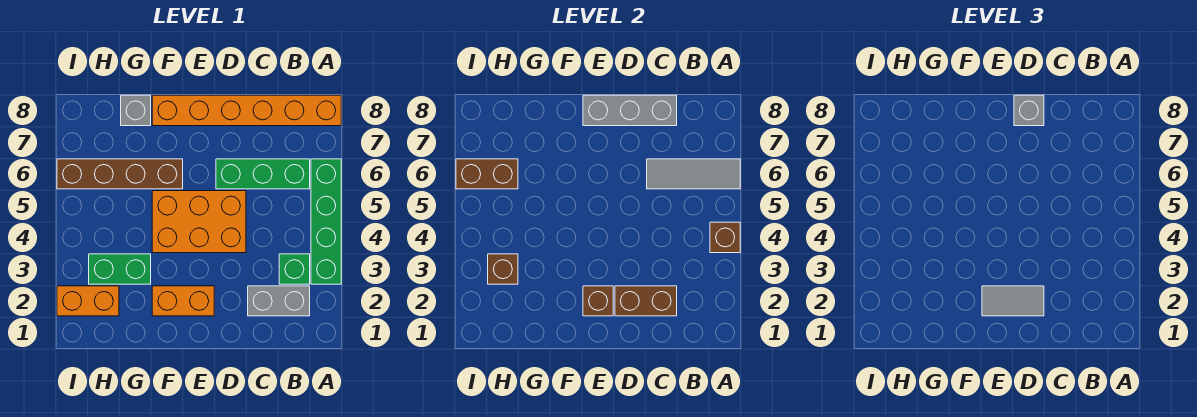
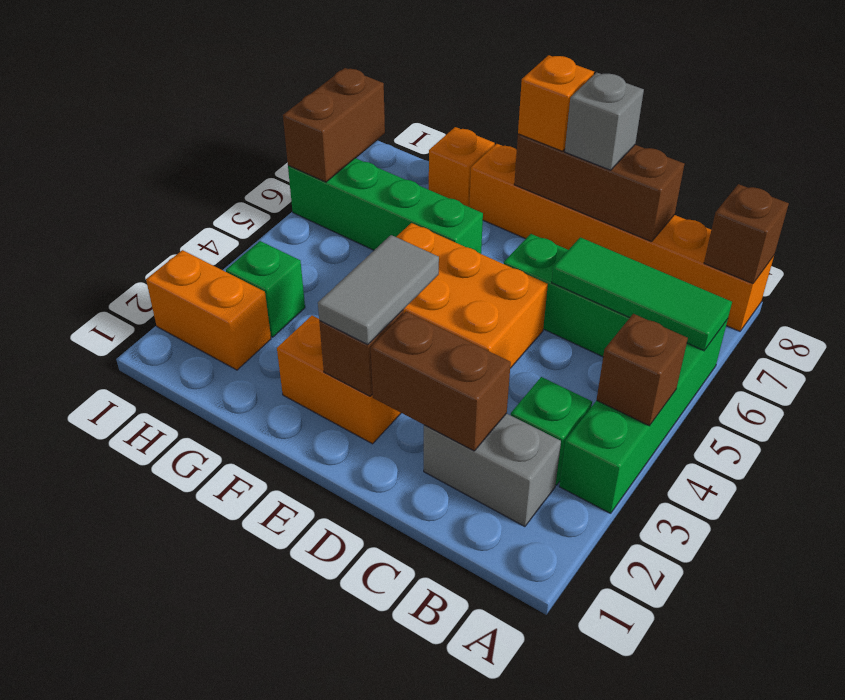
grey tile A6:C6 level 2 -> green tile A6:C6 level 2
grey brick C8:E8 level 2 -> brown brick C8:E8 level 2
grey tile D2:E2 level 3 -> grey tile E2:E3 level 3
none -> orange brick E8 level 3
brown brick F6:I6 level 1 -> green brick F6:I6 level 1
green brick G3:H3 level 1 -> green brick H3 level 1
grey brick G8 level 1 -> orange brick G8 level 1
brown brick H3 level 2 -> brown brick A8 level 2
brown brick H6:I6 level 2 -> brown brick I6:I7 level 2

